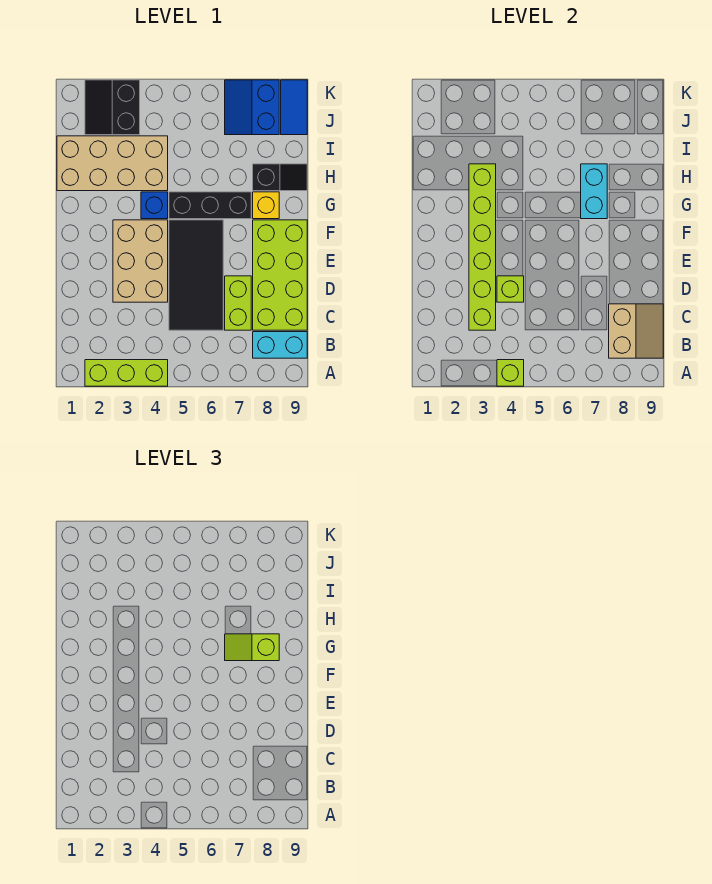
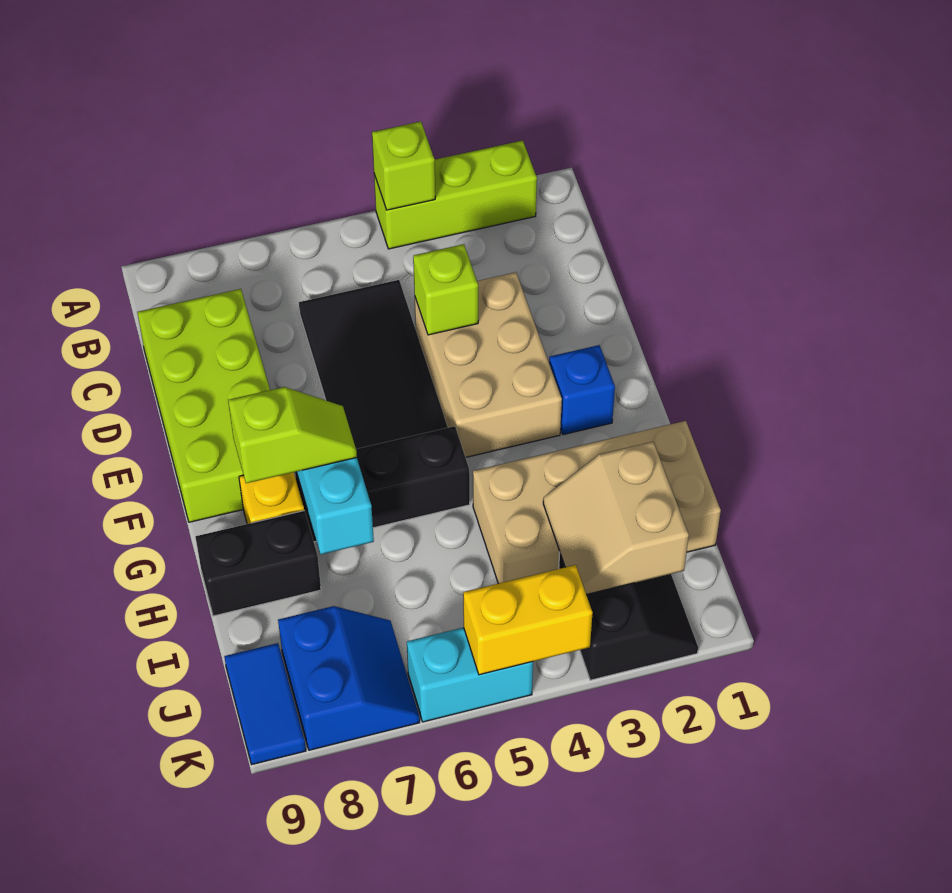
cyan brick B8:B9 level 1 -> cyan brick K5:K6 level 1
tan slope B8:C9 level 2 top 8 -> tan slope I2:J3 level 2 top 2
lime brick C3:H3 level 2 -> none
lime brick C7:D7 level 1 -> none
blue brick G4 level 1 -> blue brick F2 level 1
black slope H8:H9 level 1 top 8 -> black brick H8:H9 level 1
none -> yellow brick K4:K5 level 2

